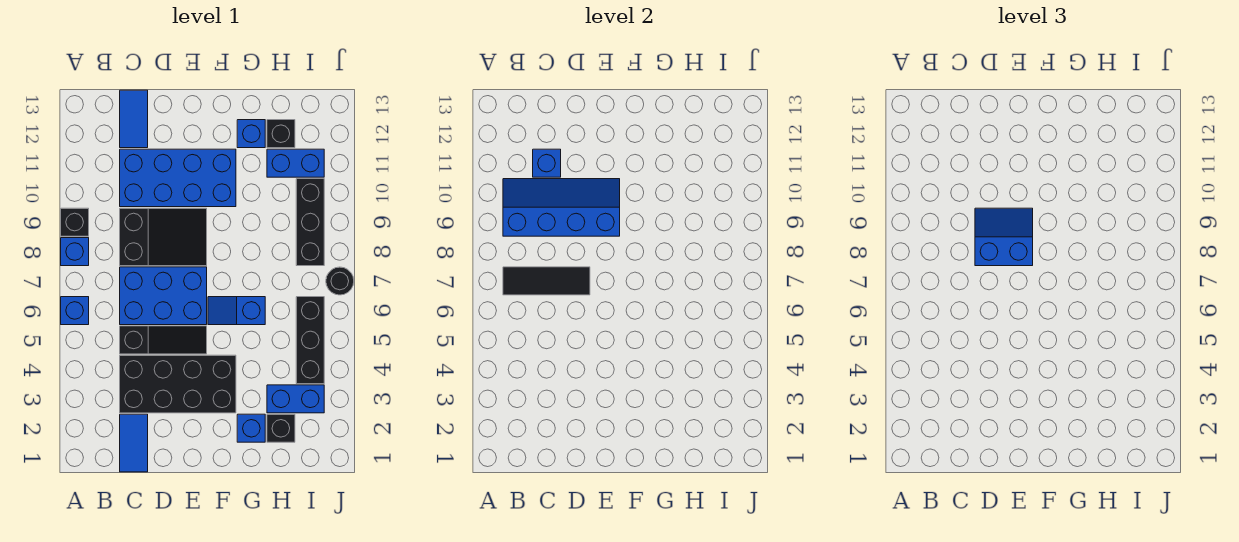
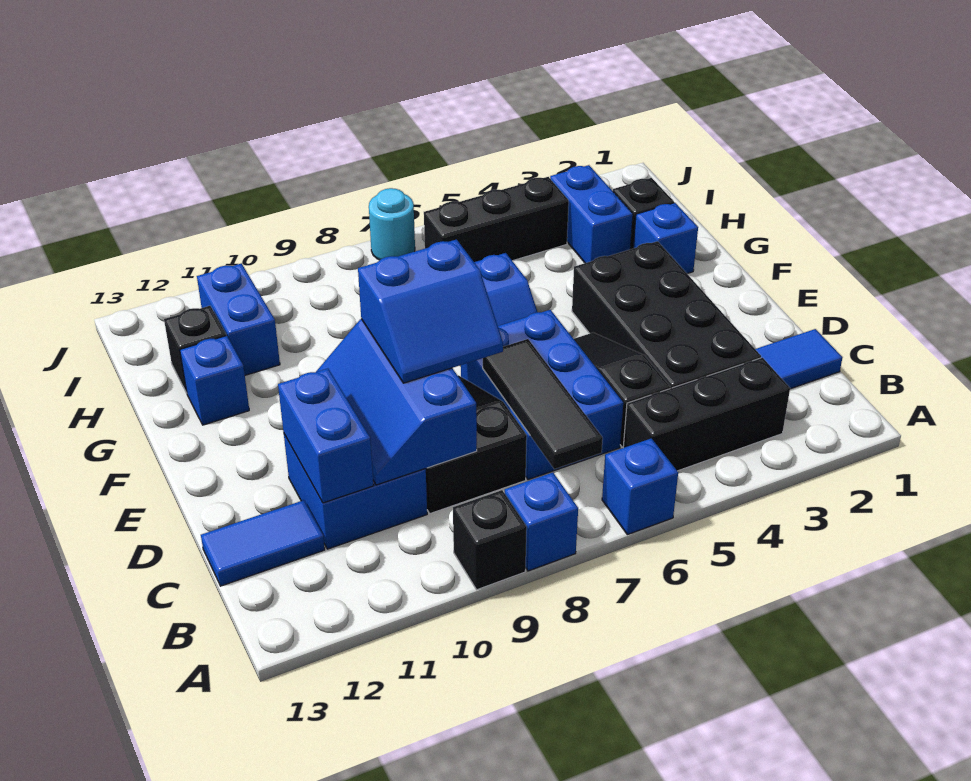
blue slope B9:E10 level 2 top 9 -> blue slope C9:E10 level 2 top 9
blue brick C10:F11 level 1 -> blue brick C10:D11 level 1
blue brick C11 level 2 -> blue brick C11:D11 level 2
blue slope D8:E9 level 3 top 8 -> blue slope D8:E9 level 3 top E
black brick I8:I10 level 1 -> black brick B3:B5 level 1
black round brick J7 level 1 -> cyan round brick J7 level 1

